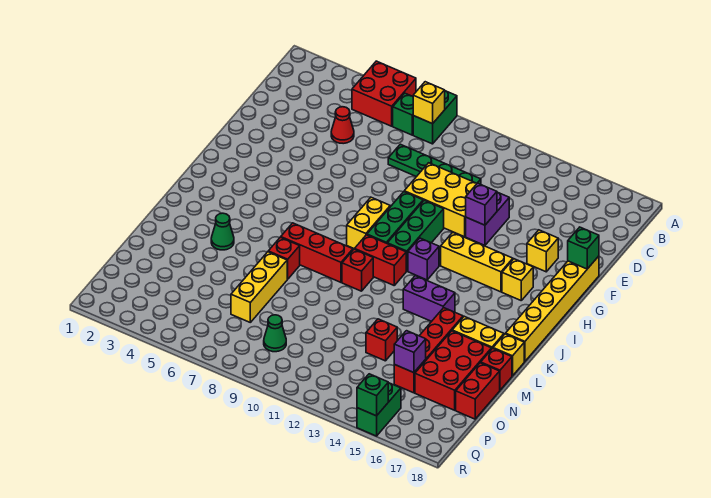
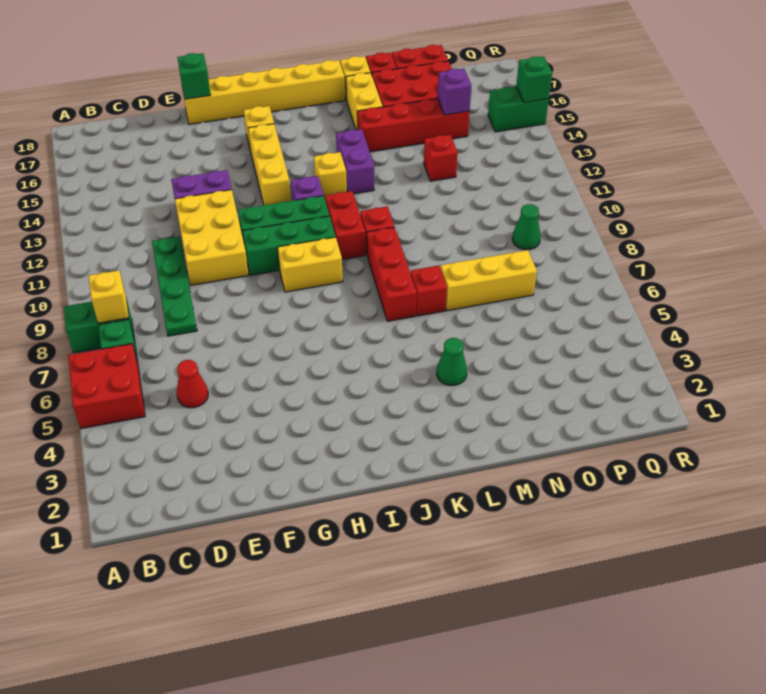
purple brick F13 level 2 -> none
yellow brick F16 level 1 -> yellow brick J13 level 1

